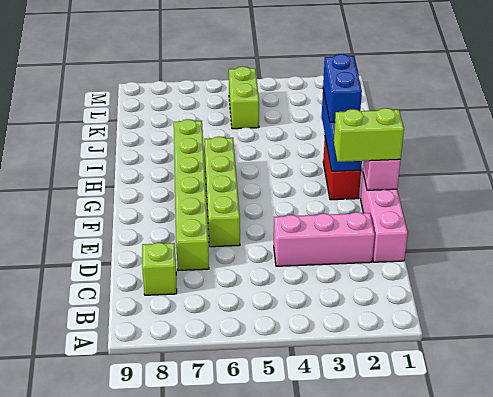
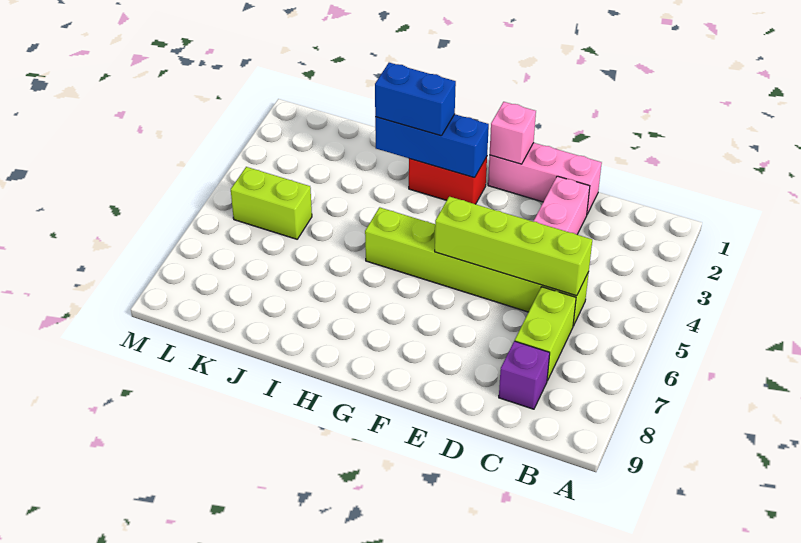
lime brick C8 level 1 -> purple brick C8 level 1
lime brick D7:I7 level 1 -> lime brick C5:H5 level 1
lime brick E6:H6 level 1 -> lime brick C5:F5 level 2
lime brick F1:F2 level 3 -> lime brick C6:C7 level 1

